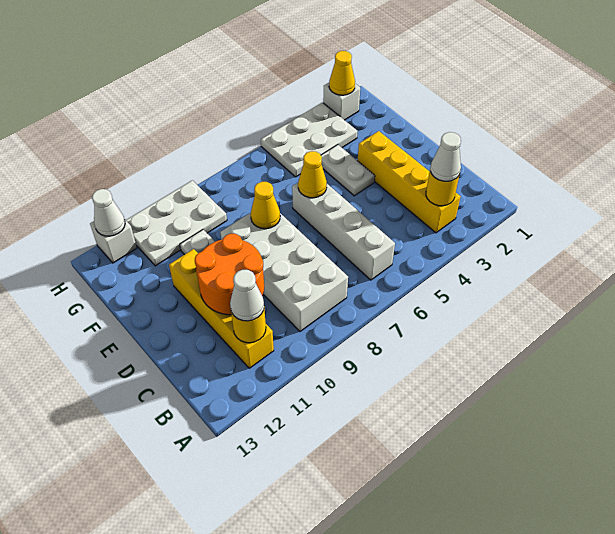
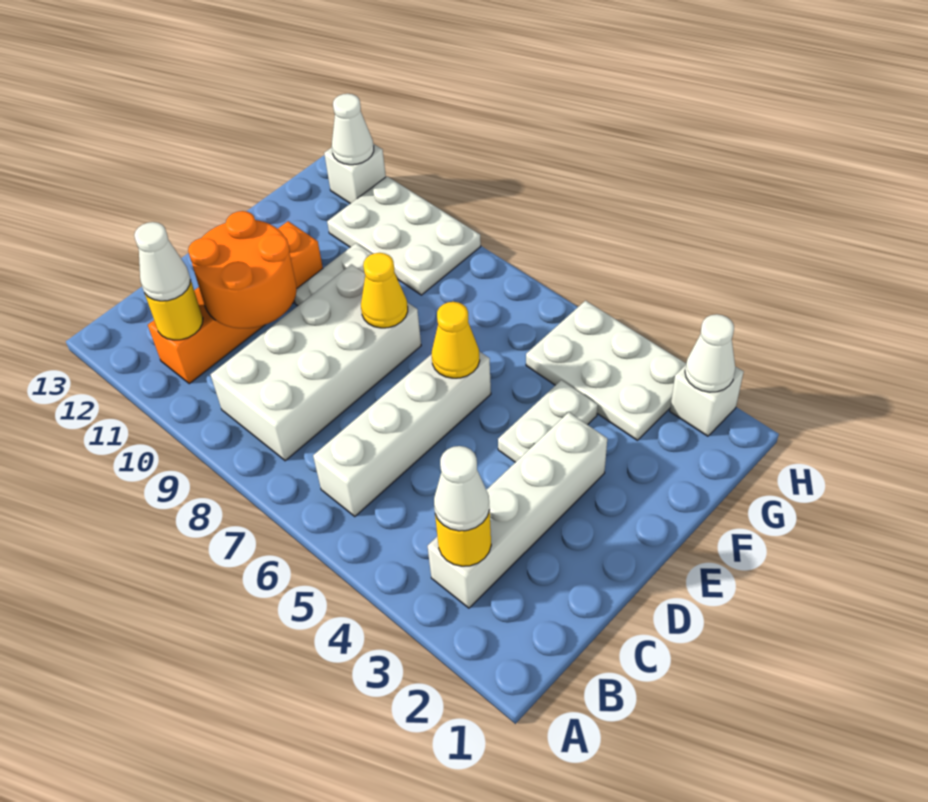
yellow brick B3:E3 level 1 -> white brick B3:E3 level 1
yellow brick B11:E11 level 1 -> orange brick B11:E11 level 1
yellow cone H2 level 2 -> white cone H2 level 2

